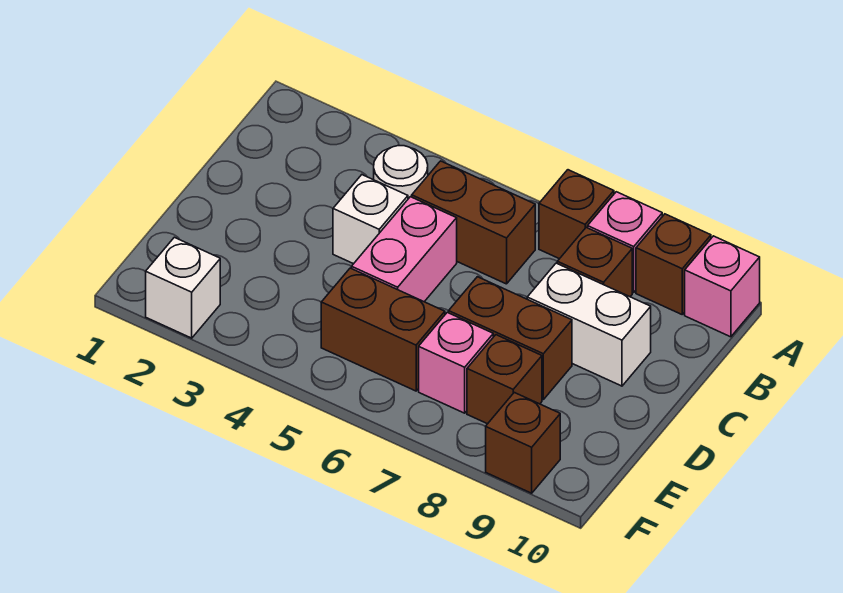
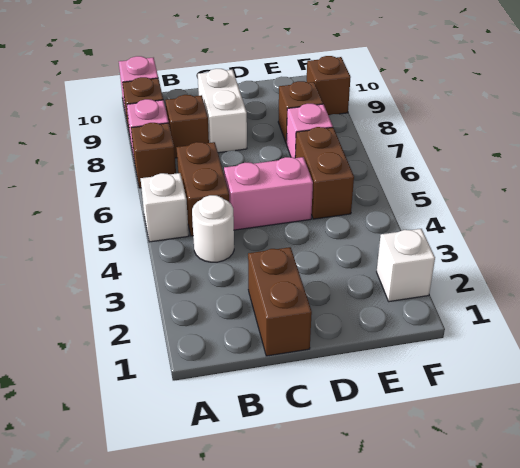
white brick C4 level 1 -> white brick A5 level 1
brown brick D7:D8 level 1 -> brown brick C1:C2 level 1

